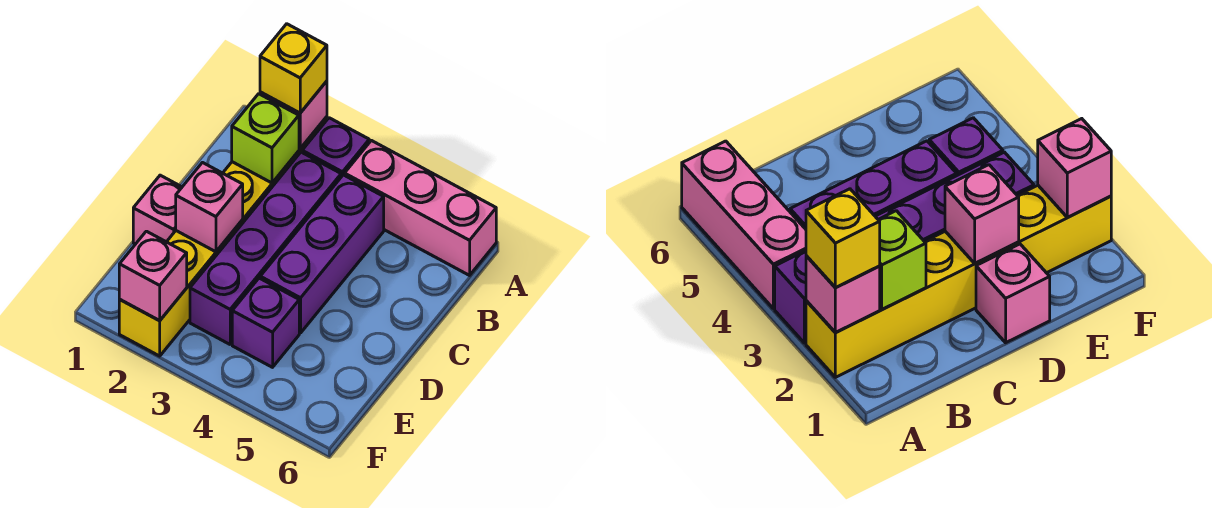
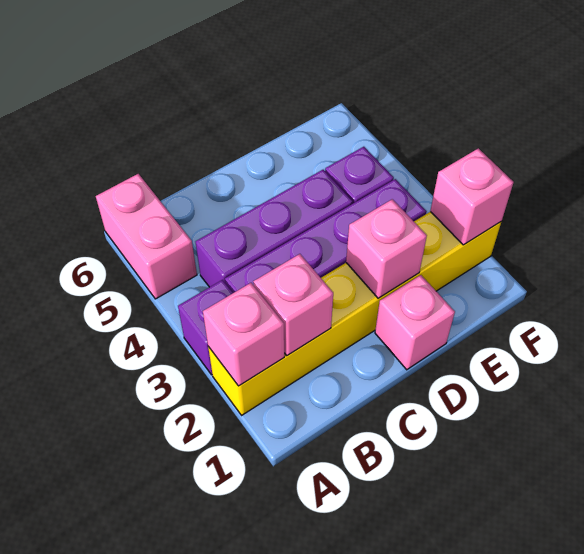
yellow brick A2 level 3 -> none
pink brick A4:A6 level 1 -> pink brick A5:A6 level 1
lime brick B2 level 2 -> pink brick B2 level 2

